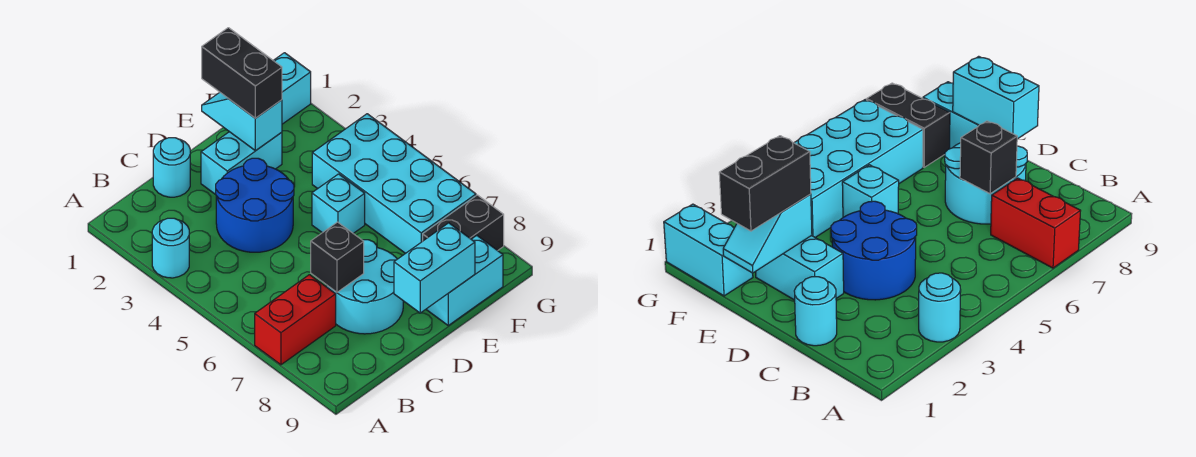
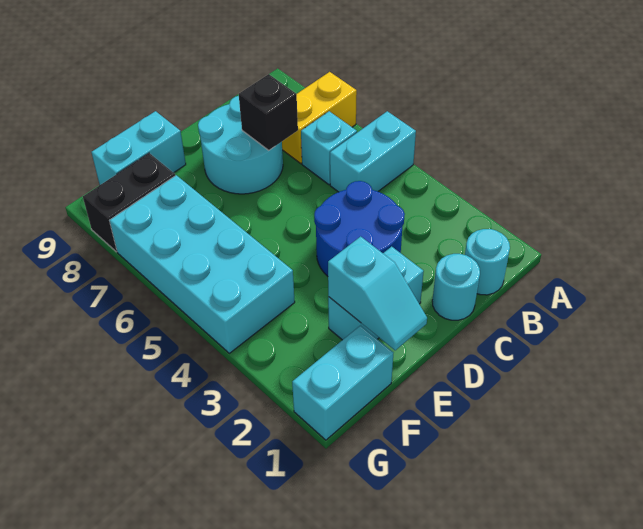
cyan round brick A3 level 1 -> cyan round brick B1 level 1
red brick A7:B7 level 1 -> yellow brick A7:B7 level 1
cyan brick D9:E9 level 2 -> cyan brick A5:B5 level 1
black brick E1:E2 level 3 -> none
cyan brick E5 level 1 -> cyan brick B6 level 1

